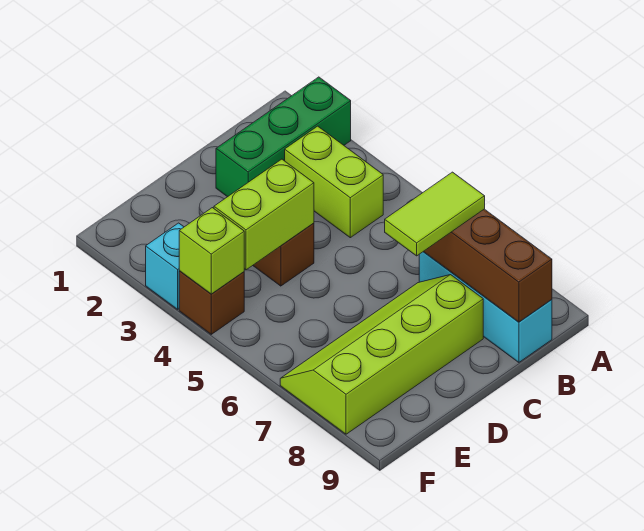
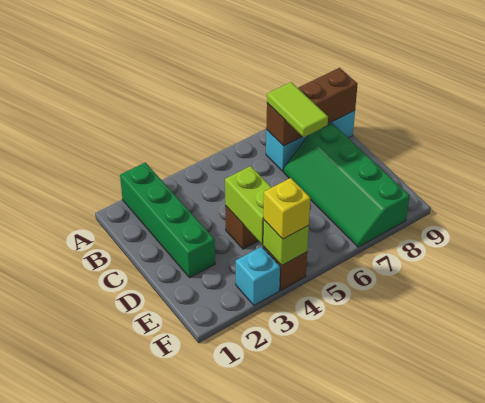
green brick A2:C2 level 1 -> green brick A2:D2 level 1
lime brick B3:B4 level 1 -> none
lime slope C7:F8 level 1 top 8 -> green slope C7:F8 level 1 top 8
none -> yellow brick F4 level 3

